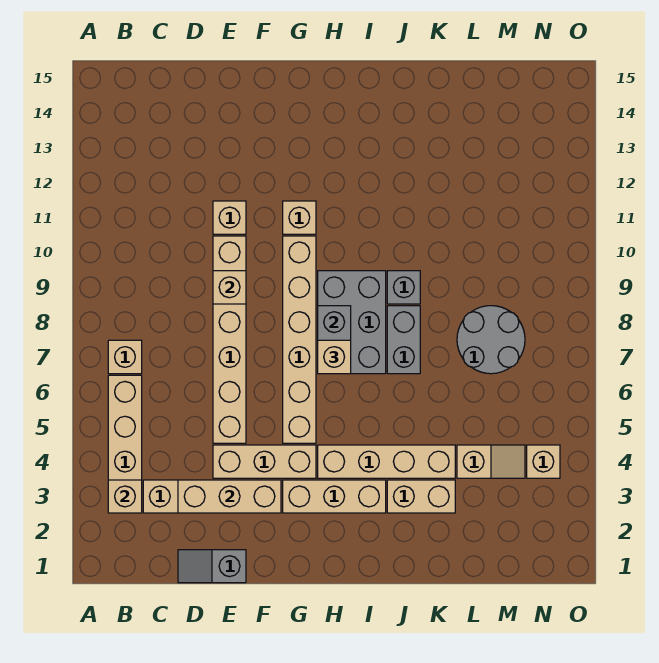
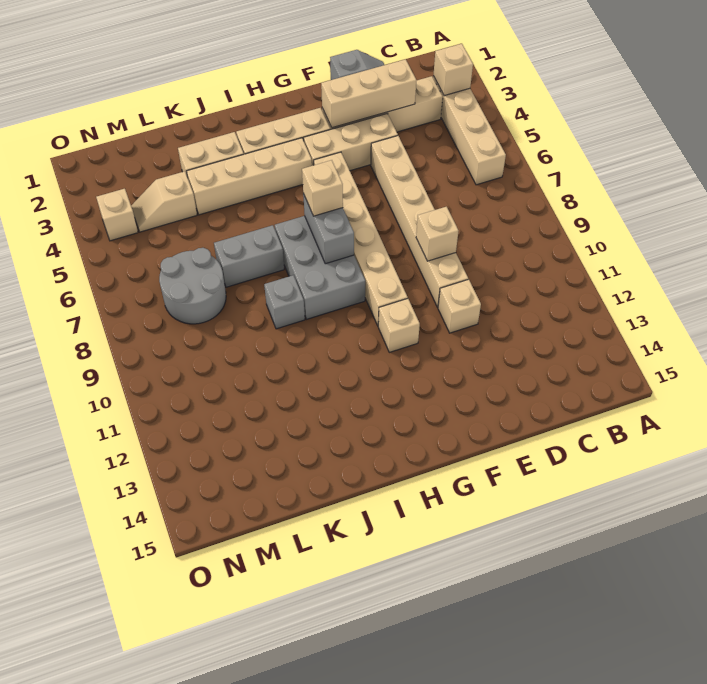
tan brick B7 level 1 -> none
grey brick J7:J8 level 1 -> grey brick J7:K7 level 1

